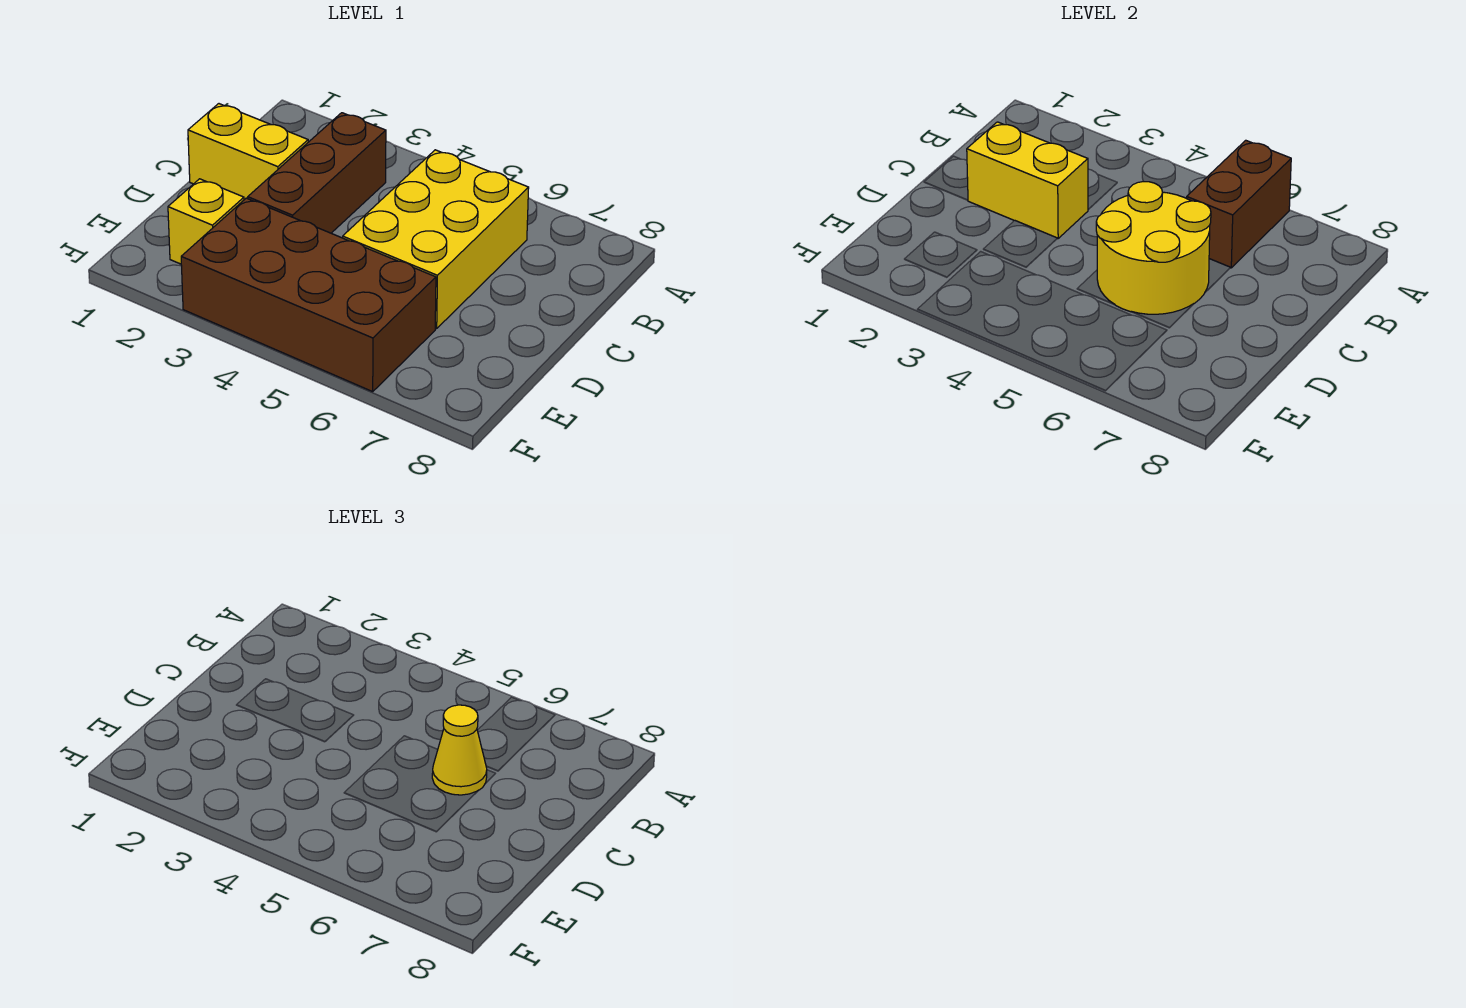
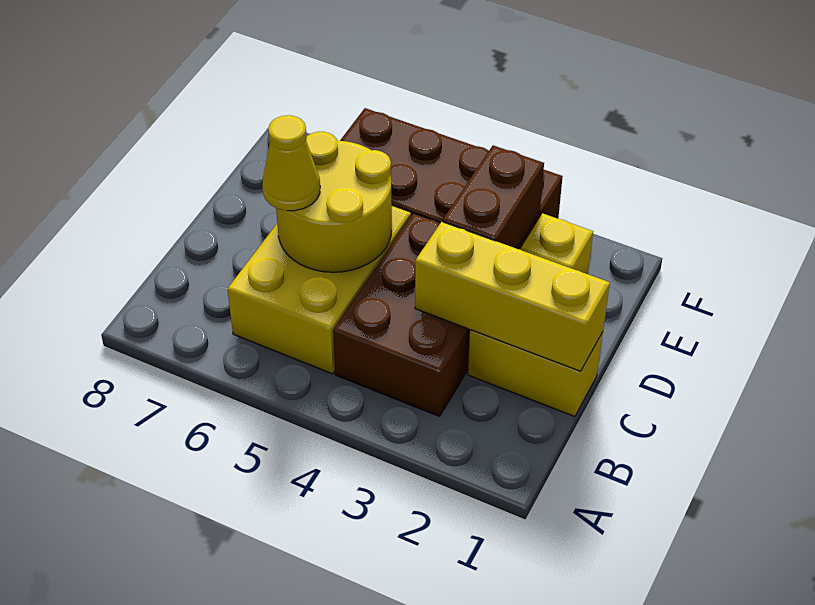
brown brick A6:B6 level 2 -> brown brick D3:E3 level 2
brown brick B3:D3 level 1 -> brown brick B3:D4 level 1
yellow brick C2:C3 level 2 -> yellow brick C1:C3 level 2

